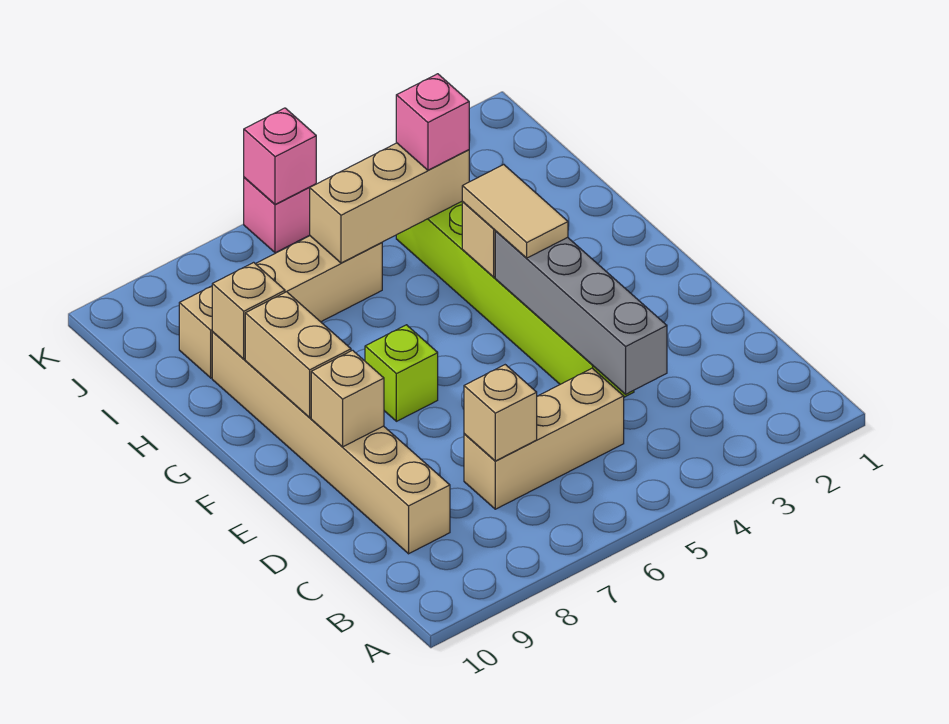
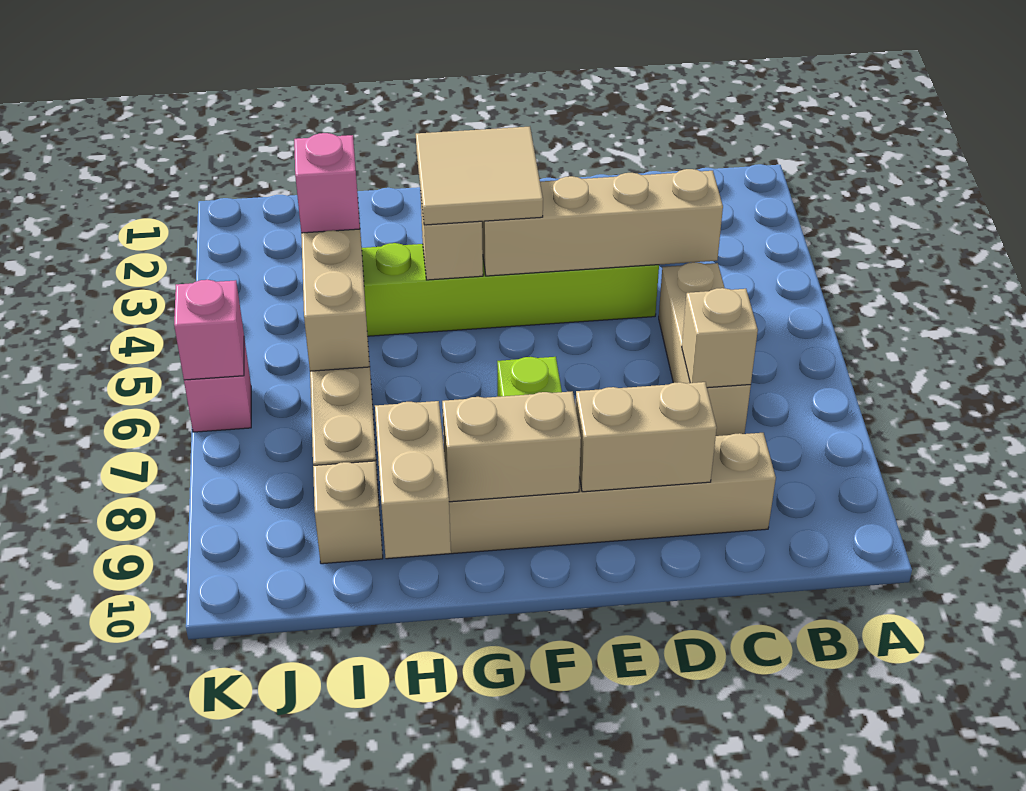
grey brick C4:F4 level 2 -> tan brick C4:F4 level 2
tan brick E9 level 2 -> tan brick D9:E9 level 2
tan tile F4:G4 level 3 -> tan tile F3:G4 level 3
tan brick H9 level 2 -> tan brick H9:H10 level 2

